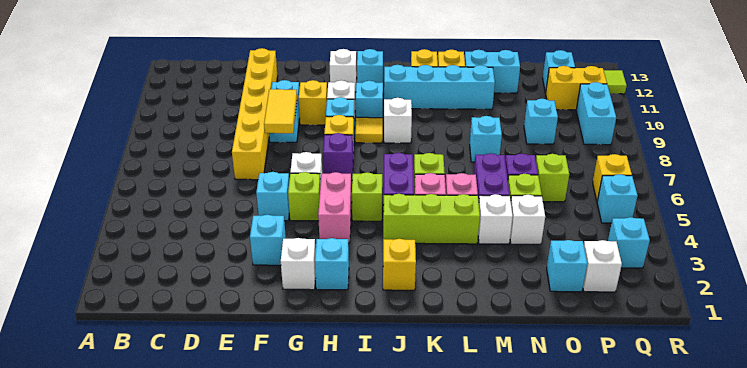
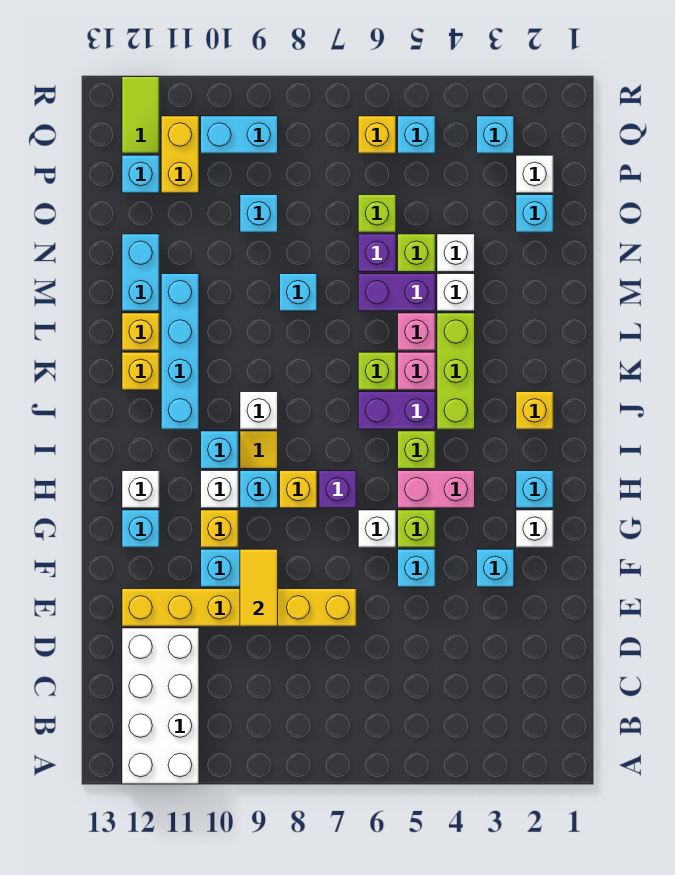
none -> white brick A11:D12 level 1
yellow tile F8:F9 level 2 -> yellow tile E9:F9 level 2
cyan brick I12 level 1 -> cyan brick G12 level 1

